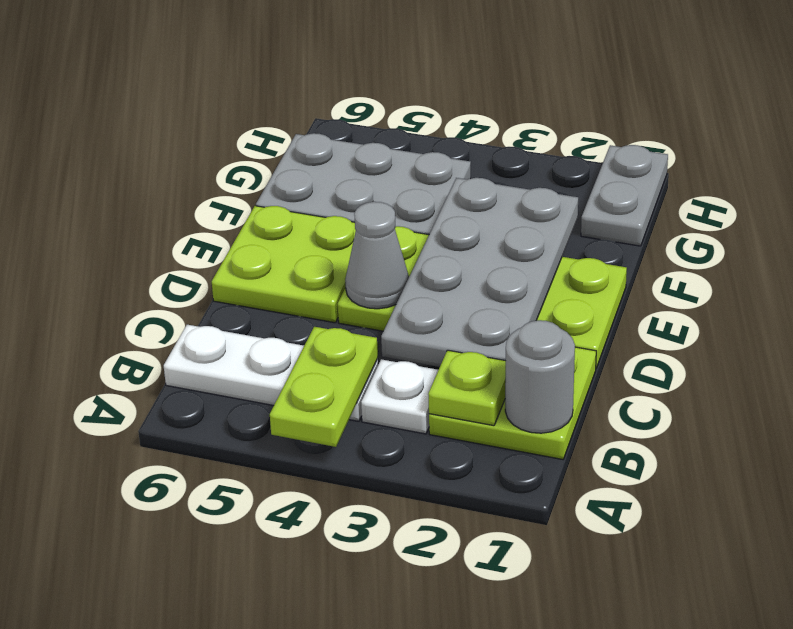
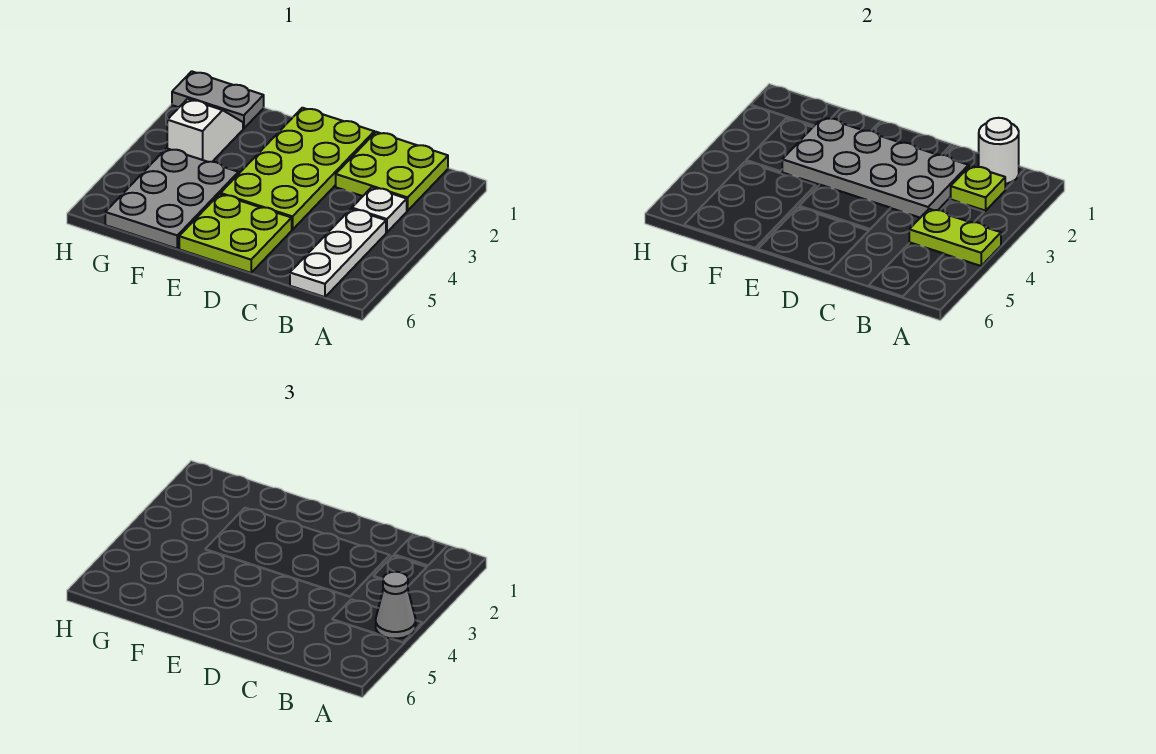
grey round brick B1 level 2 -> white round brick B1 level 2
grey cone D4 level 2 -> grey cone A4 level 3
none -> white slope G2:G3 level 1 top 3

